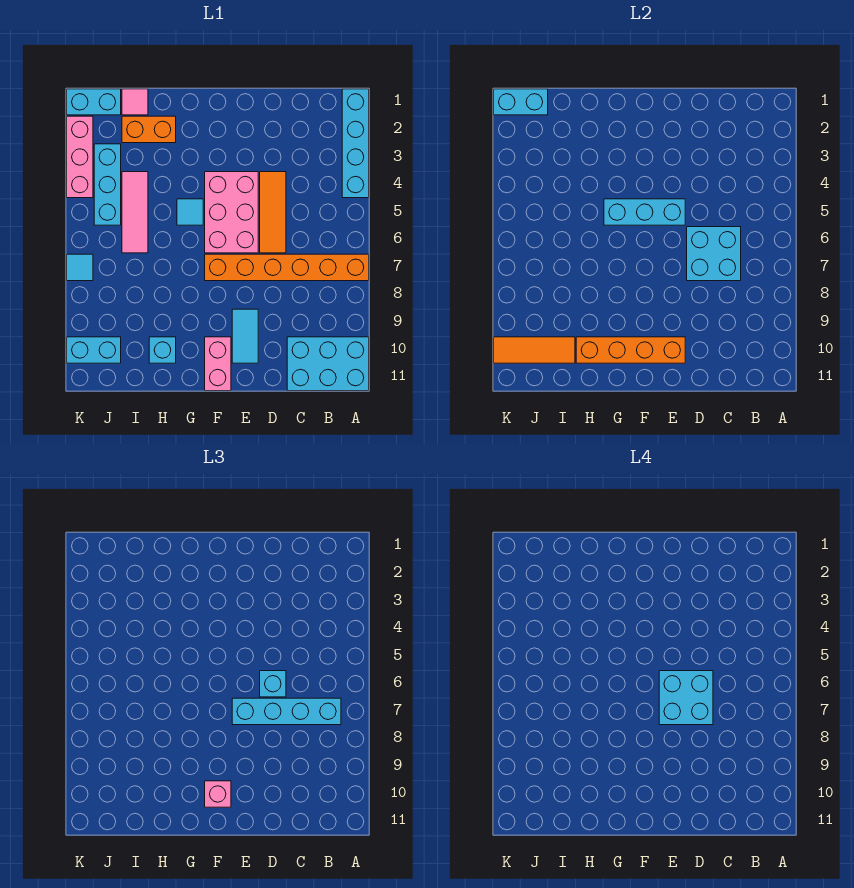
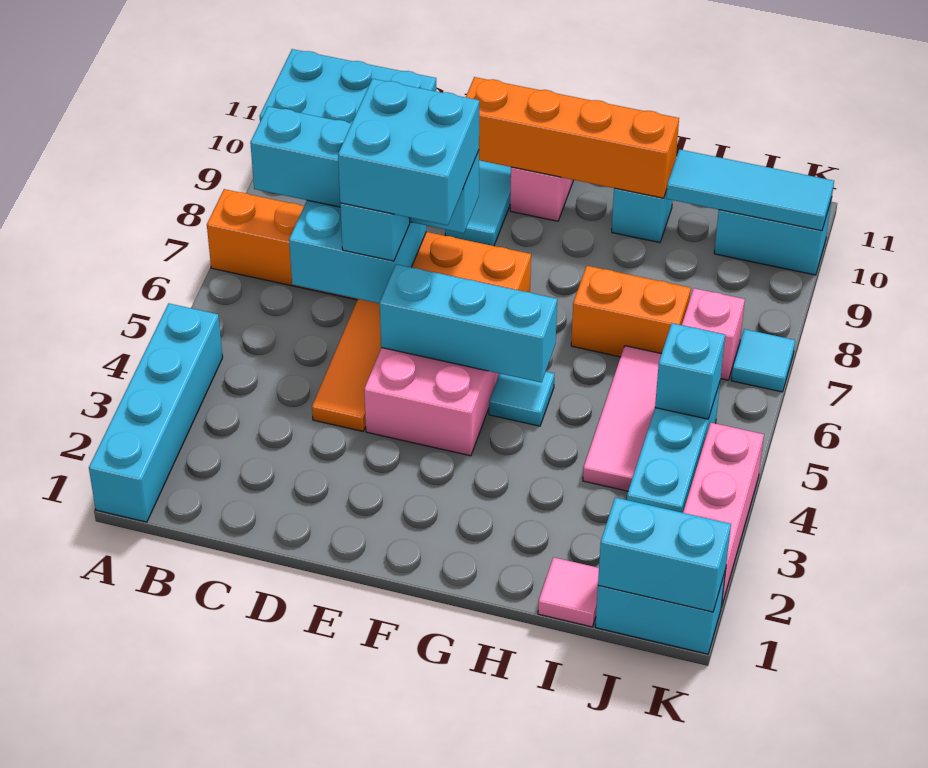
pink brick F10 level 3 -> pink brick J7 level 1
orange brick H2:I2 level 1 -> orange brick H7:I7 level 1
orange tile I10:K10 level 2 -> cyan tile I10:K10 level 2
none -> cyan brick J5 level 2

